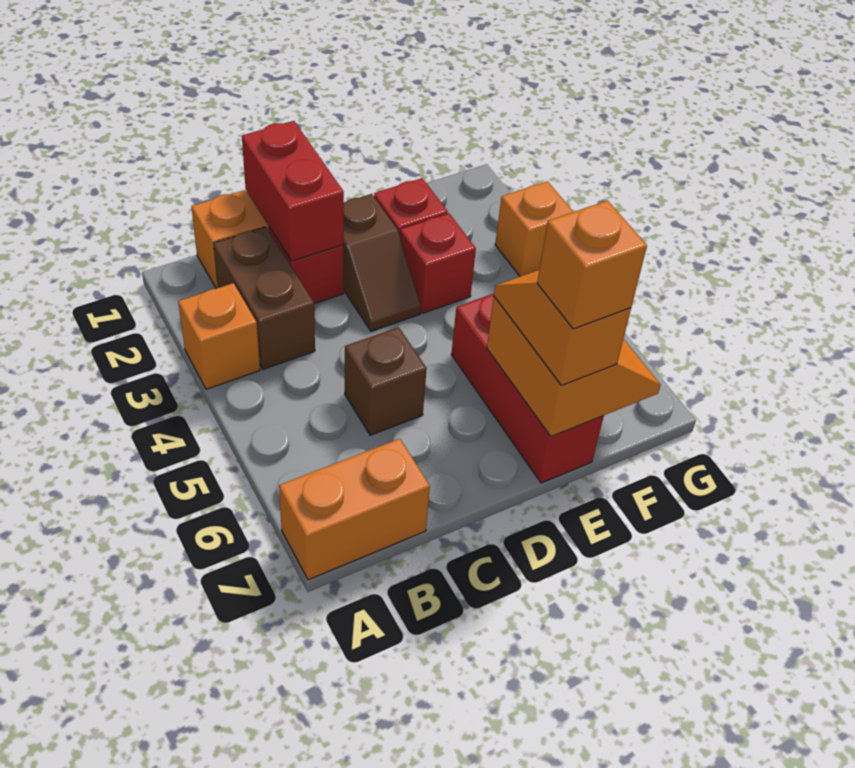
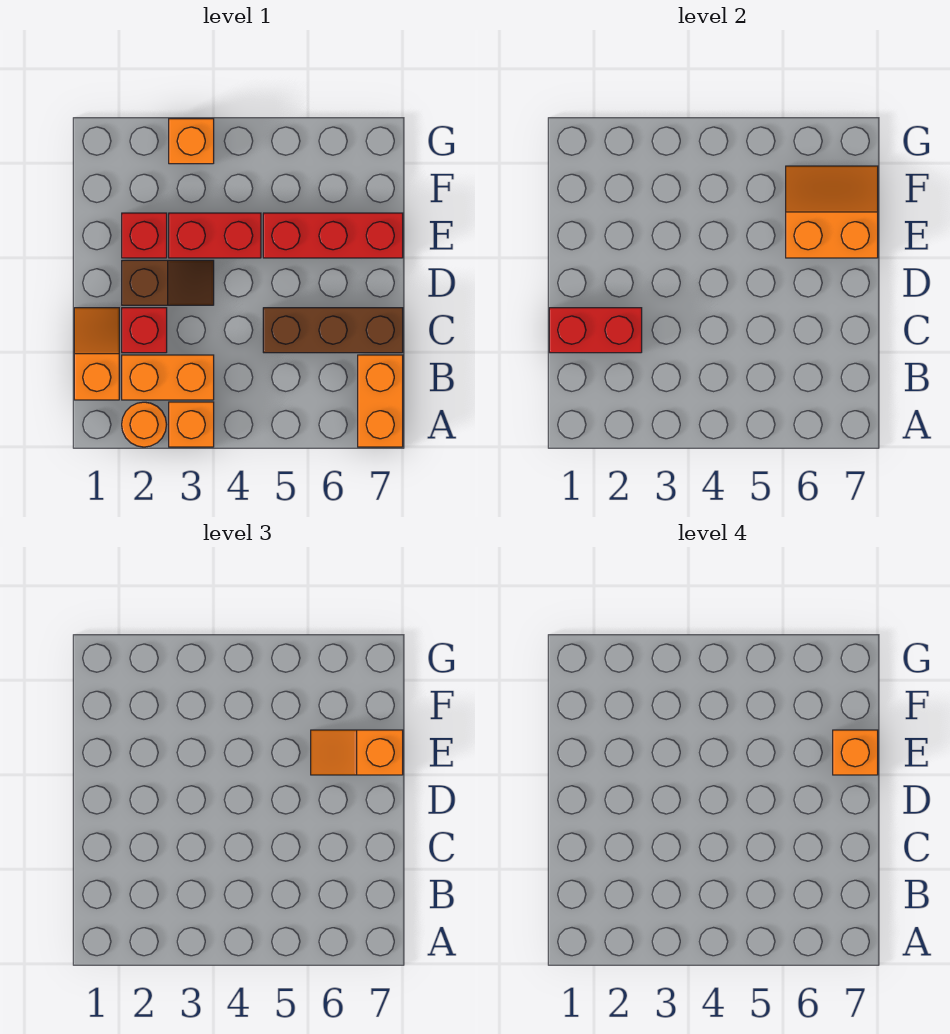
none -> orange round brick A2 level 1
brown brick B2:B3 level 1 -> orange brick B2:B3 level 1
brown brick C5 level 1 -> brown brick C5:C7 level 1
red brick E3 level 1 -> red brick E3:E4 level 1

